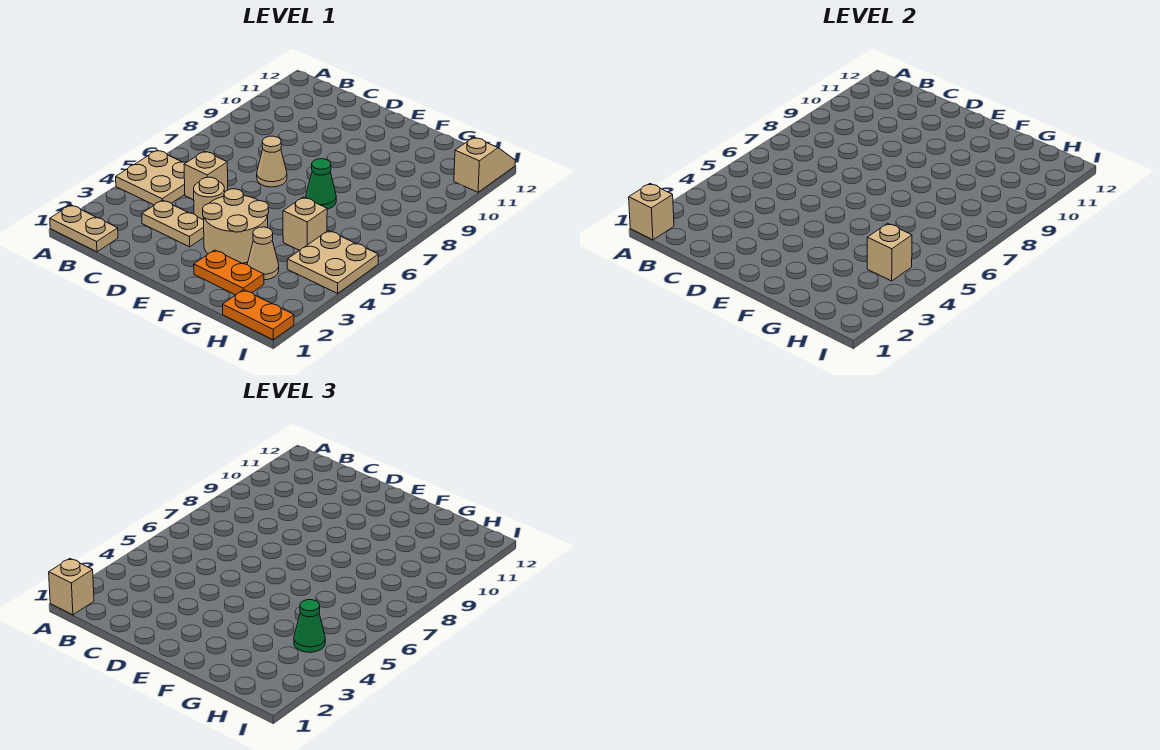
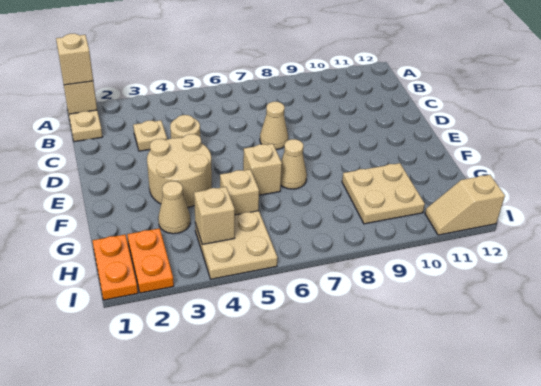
tan plate A4:B5 level 1 -> tan plate G9:H10 level 1
tan plate C3:D3 level 1 -> tan plate C3 level 1
tan brick C5 level 1 -> tan brick F6 level 1
orange plate F2:G2 level 1 -> orange plate H2:I2 level 1
green cone F7 level 1 -> tan cone F7 level 1
green cone H4 level 3 -> none
tan slope I11:I12 level 1 top 11 -> tan slope I11:I12 level 1 top 12

